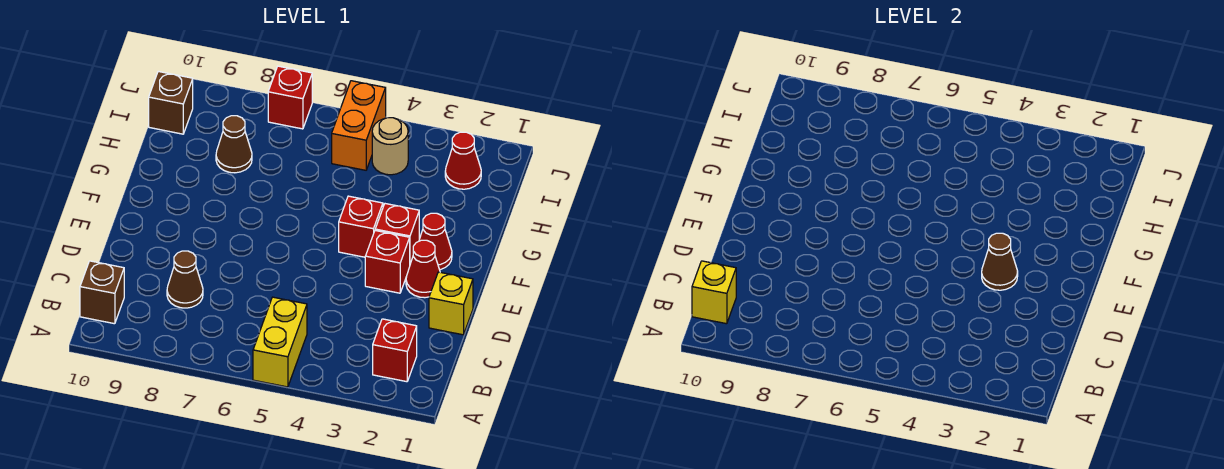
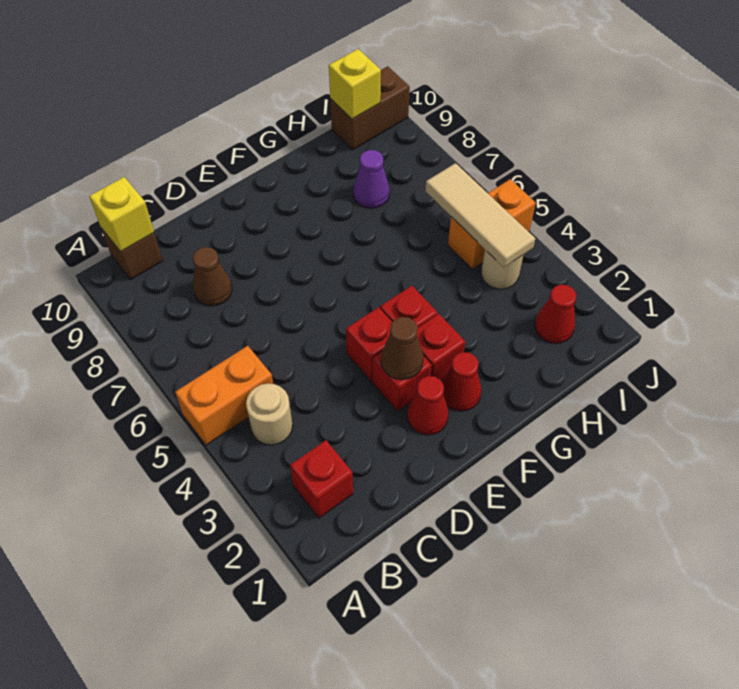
yellow brick A5:B5 level 1 -> orange brick A5:B5 level 1
none -> tan round brick B4 level 1
yellow brick D1 level 1 -> yellow brick I10 level 2
brown cone H8 level 1 -> purple cone H8 level 1
none -> tan tile I4:I6 level 2
brown brick I10 level 1 -> brown brick I10:J10 level 1
red brick J7 level 1 -> red brick E4 level 1

